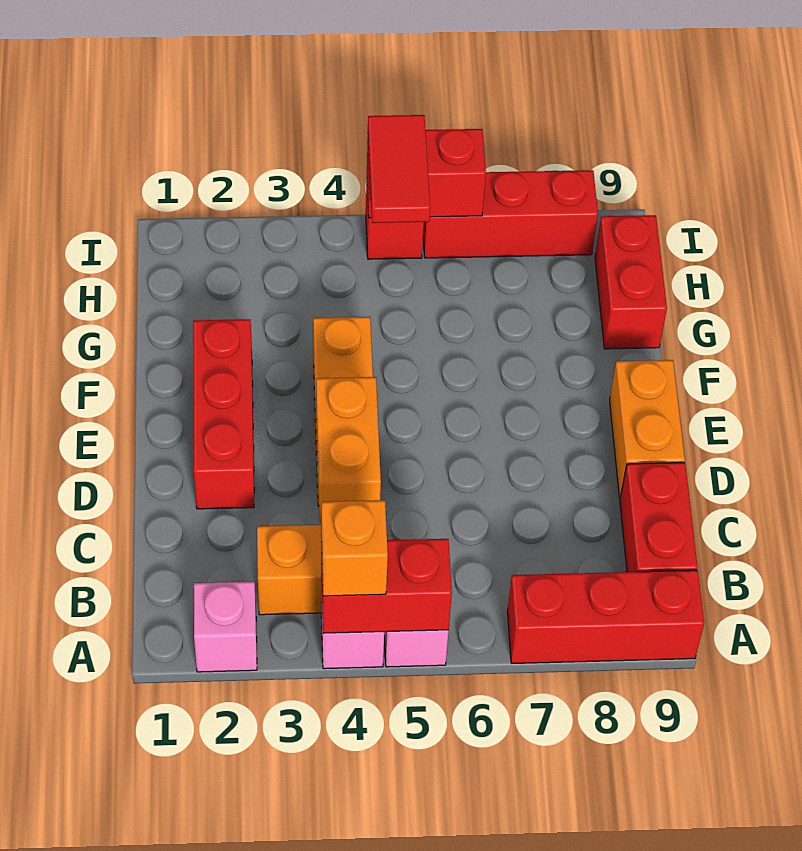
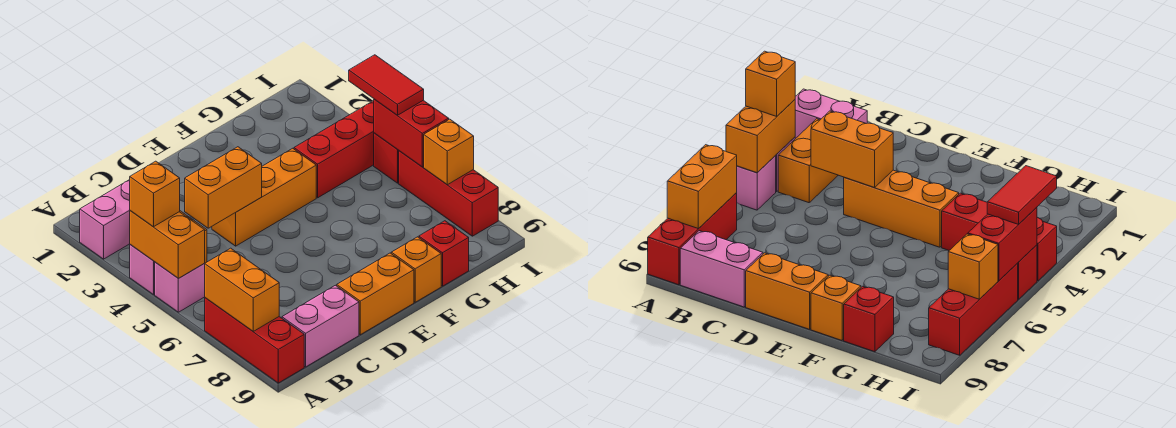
pink brick A2 level 1 -> pink brick A2:B2 level 1
red brick A4:A5 level 2 -> orange brick A4:A5 level 2
none -> orange brick A7:A8 level 2
red brick B9:C9 level 1 -> pink brick B9:C9 level 1
red brick D2:F2 level 1 -> red brick G4:I4 level 1
none -> orange brick F9 level 1
red brick G9:H9 level 1 -> red brick G9 level 1
red tile H5:I5 level 3 -> red tile I4:I5 level 3
none -> orange brick I7 level 2

